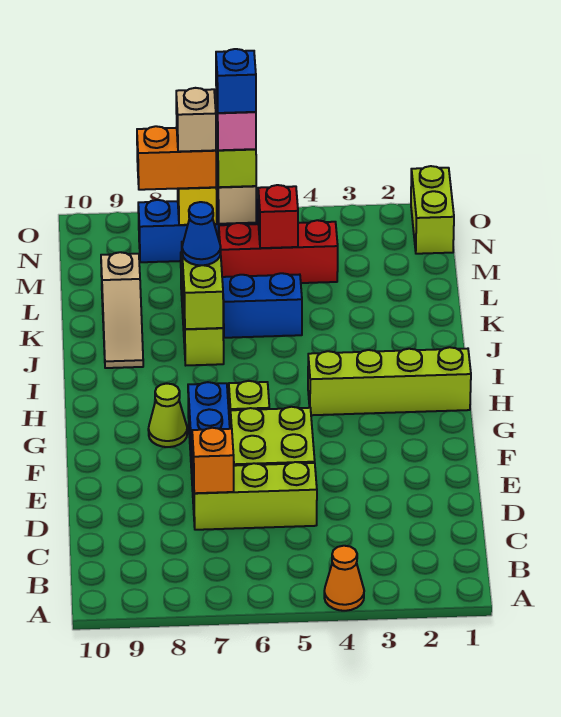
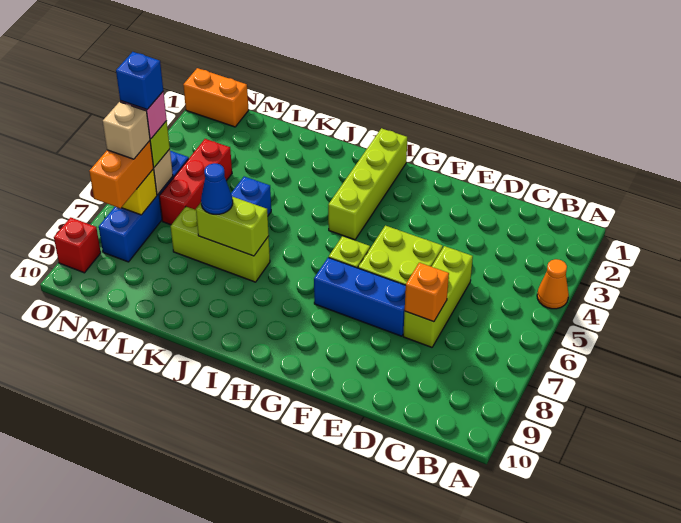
lime cone G8 level 1 -> none
tan slope J9:L9 level 1 top L -> none
red brick M5 level 2 -> red brick O9 level 1
lime brick N1:O1 level 1 -> orange brick N1:O1 level 1

